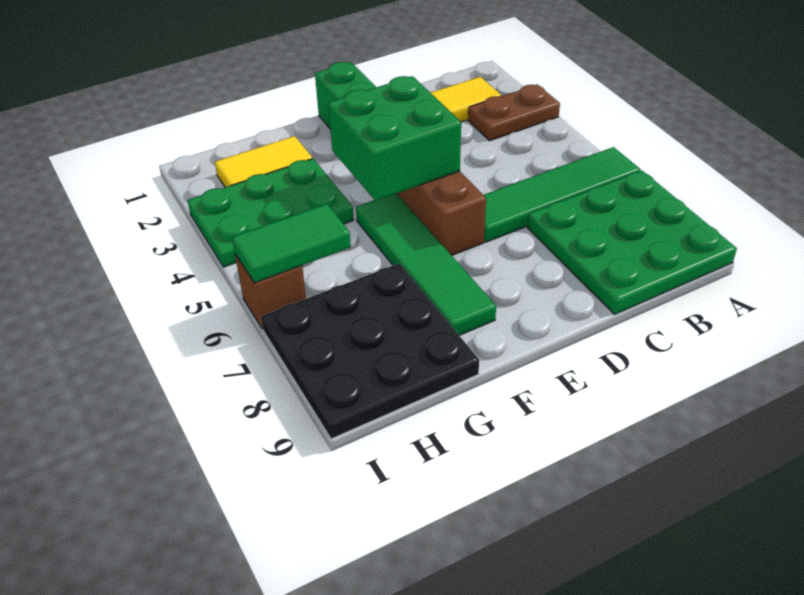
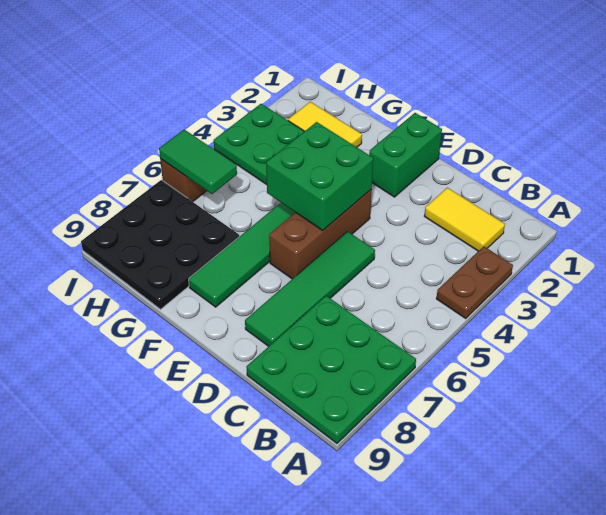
brown plate A3:B3 level 1 -> brown plate A3:A4 level 1
green tile A6:D6 level 1 -> green tile D5:D8 level 1

